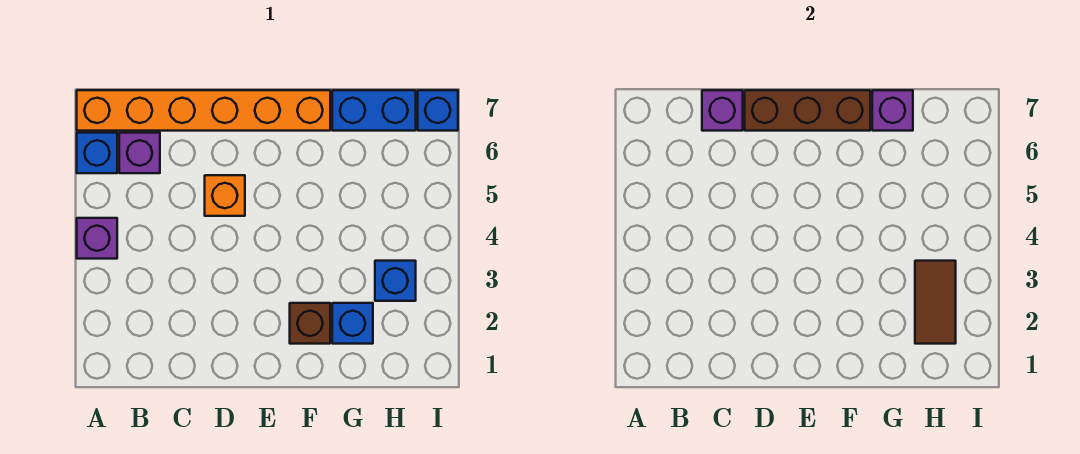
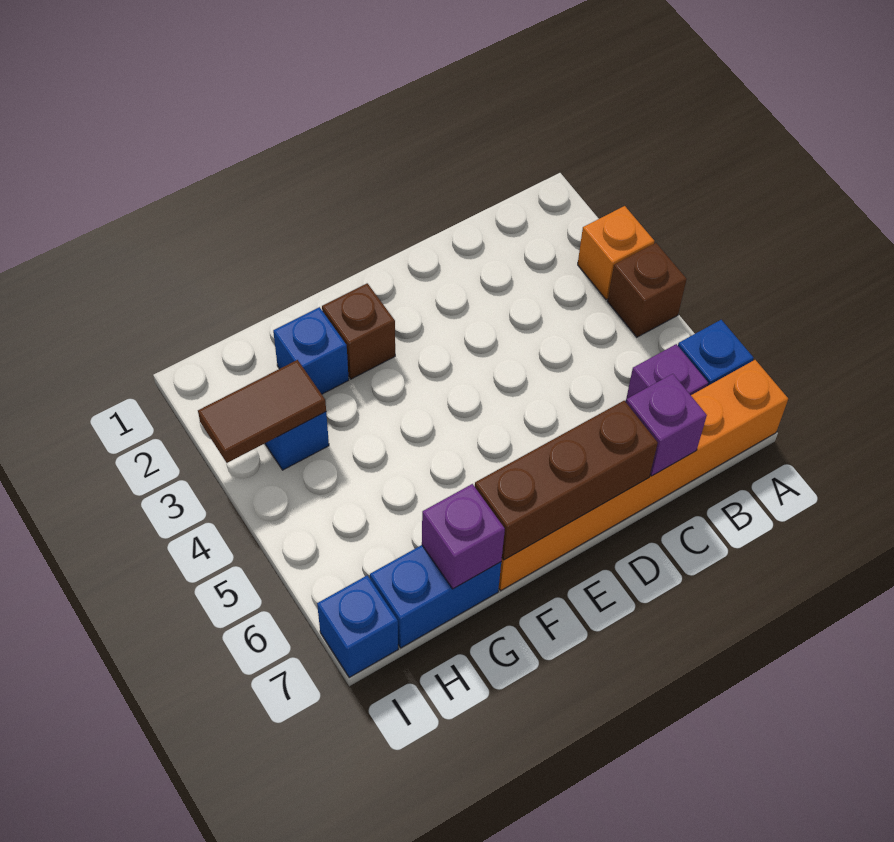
purple brick A4 level 1 -> brown brick A4 level 1
orange brick D5 level 1 -> orange brick A3 level 1
brown tile H2:H3 level 2 -> brown tile H3:I3 level 2

